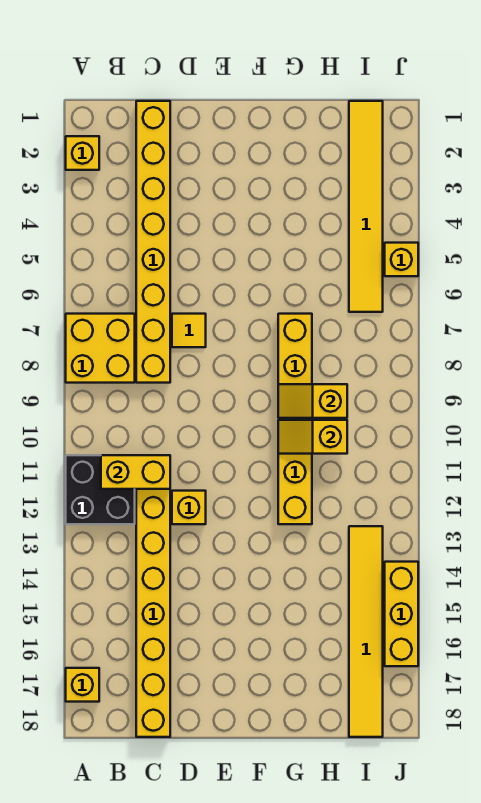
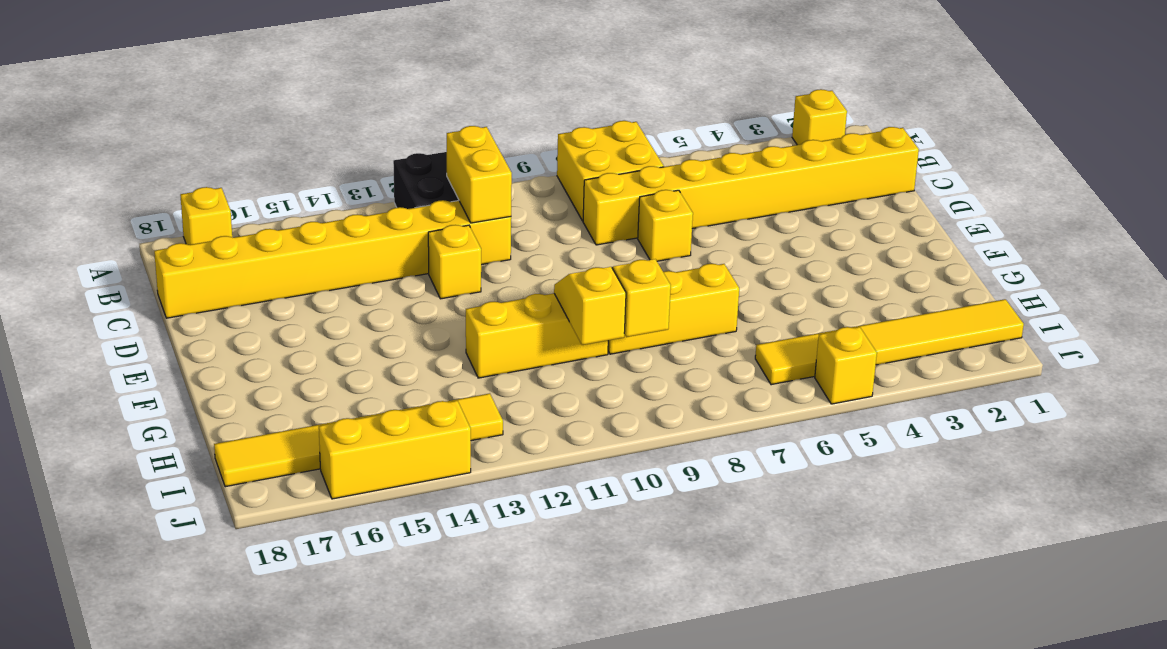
yellow tile D7 level 1 -> yellow brick D7 level 1

